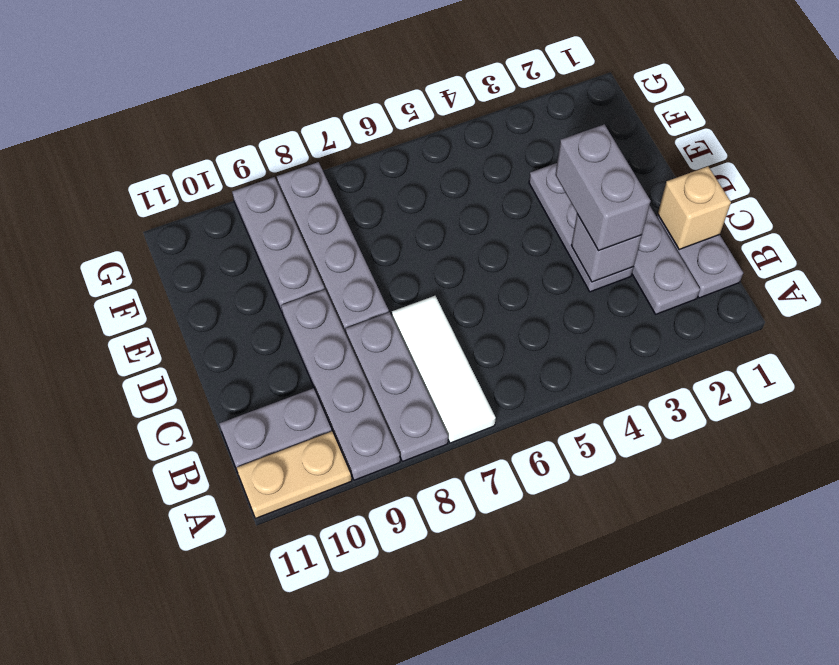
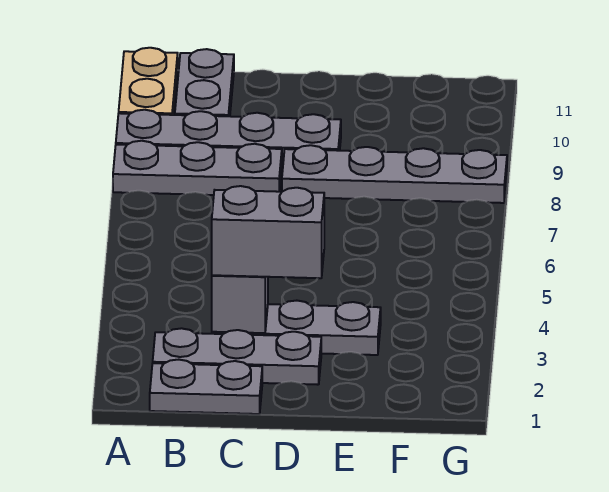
white tile A7:C7 level 1 -> none
tan brick C1 level 2 -> none
grey plate E9:G9 level 1 -> none

